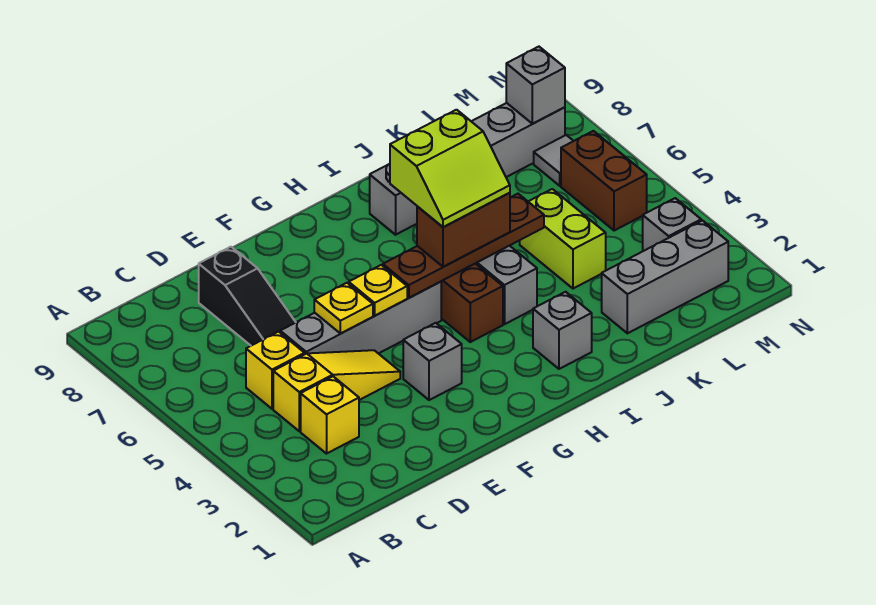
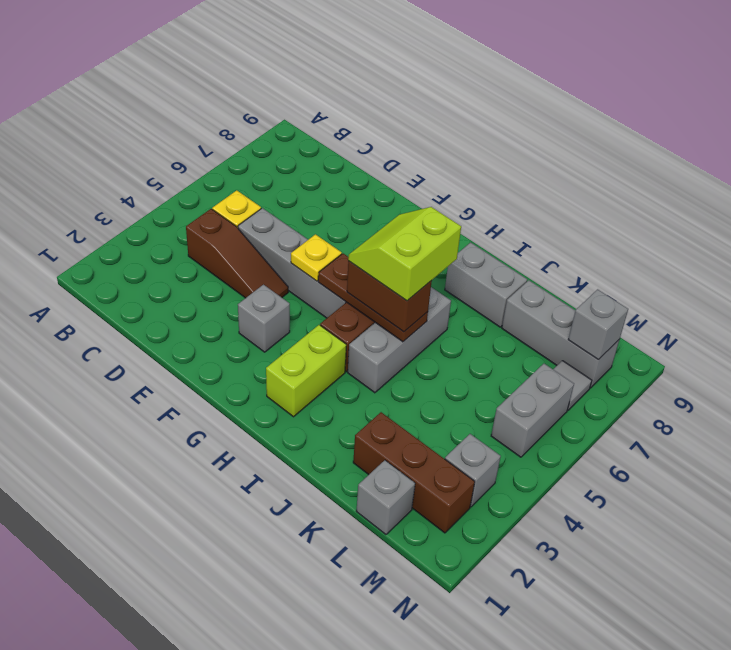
yellow brick C3 level 1 -> none
yellow slope C4:E4 level 1 top C -> brown slope C4:E4 level 1 top C
black slope D6:D8 level 1 top 8 -> none
yellow plate E5 level 2 -> none
brown plate G5:J5 level 2 -> brown plate G5:I5 level 2
lime slope H5:I6 level 4 top 6 -> lime slope H5:I6 level 4 top I
grey brick I2 level 1 -> grey brick L1 level 1
grey brick K2:M2 level 1 -> brown brick K2:M2 level 1
lime brick K4:K5 level 1 -> lime brick H2:H3 level 1
brown brick M5:M6 level 1 -> grey brick M5:M6 level 1

